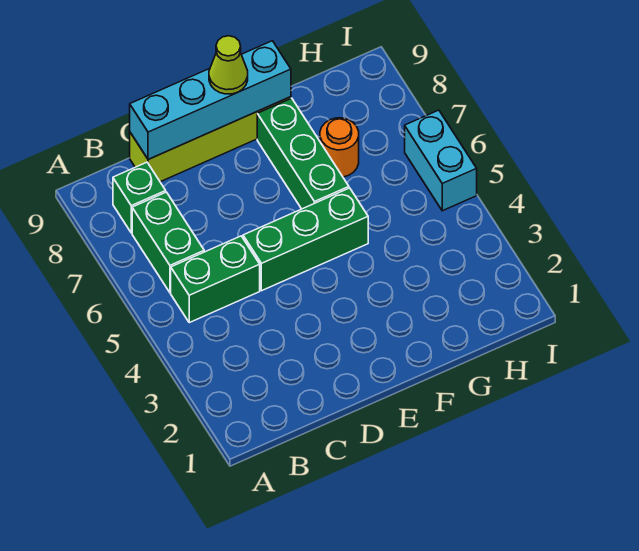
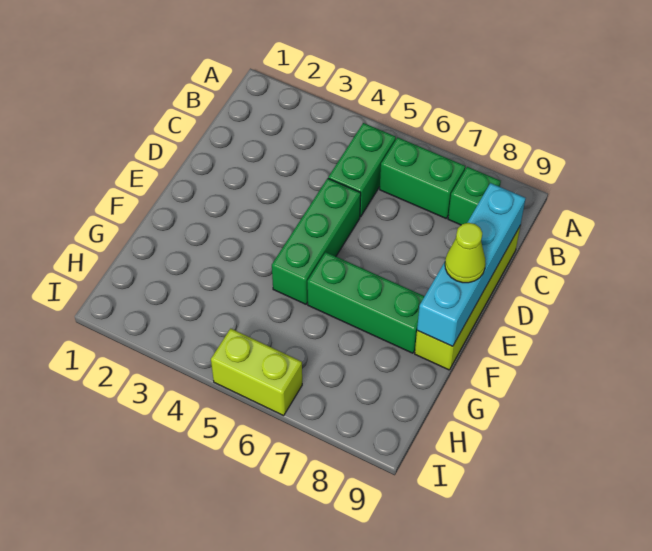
orange round brick G7 level 1 -> none
cyan brick I5:I6 level 1 -> lime brick I5:I6 level 1

